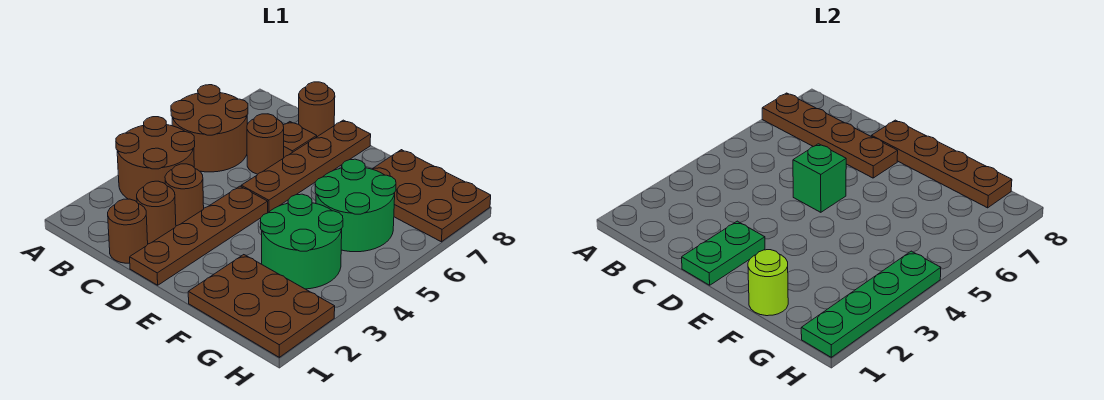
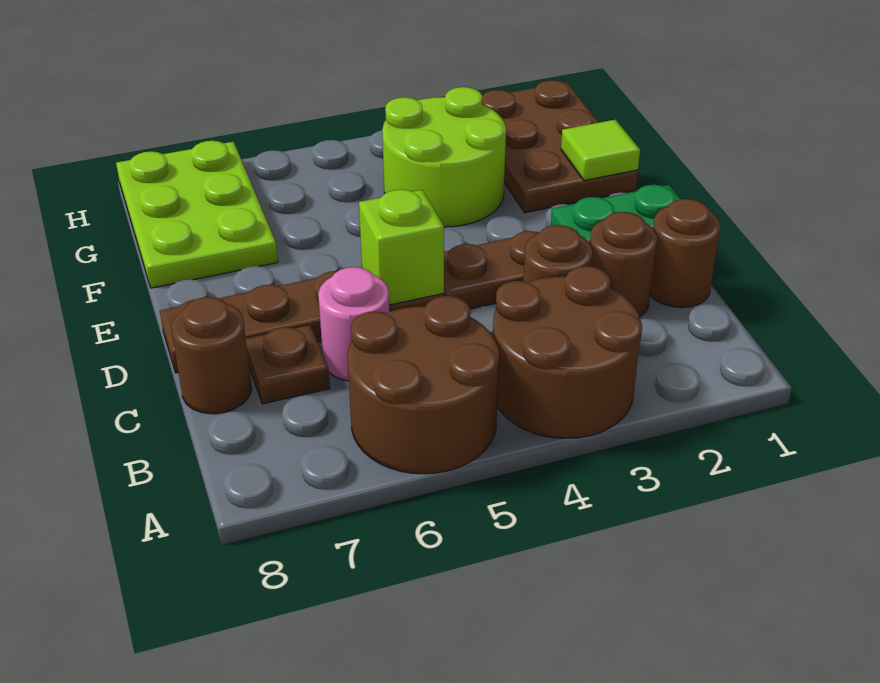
brown plate A7:D7 level 2 -> none
brown round brick C6 level 1 -> pink round brick C6 level 1
green brick D5 level 2 -> lime brick D5 level 2
brown plate D8:G8 level 2 -> none
lime round brick F1 level 2 -> lime tile F1 level 2
green round brick F3:G4 level 1 -> lime round brick F3:G4 level 1
green round brick F5:G6 level 1 -> none
brown plate F7:H8 level 1 -> lime plate F7:H8 level 1
green plate H1:H4 level 2 -> none

